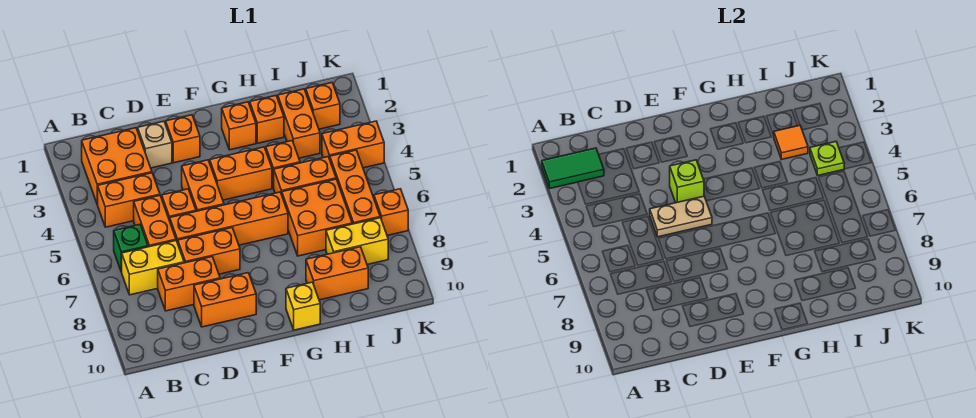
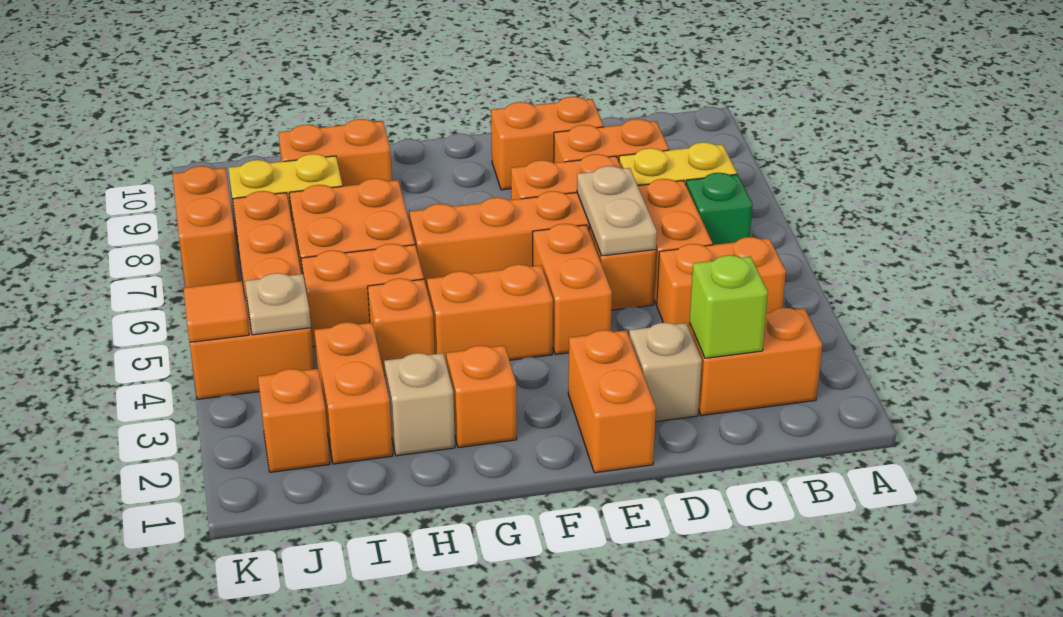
green tile A2:B2 level 2 -> none
orange brick B2:C3 level 1 -> orange brick B2:C2 level 1
tan plate D5:E5 level 2 -> tan plate D5:D6 level 2
orange brick E2 level 1 -> orange brick E1:E2 level 1
lime brick E4 level 2 -> lime brick C2 level 2
yellow brick G10 level 1 -> none
orange brick H2 level 1 -> tan brick H2 level 1
orange tile I3 level 2 -> orange tile K4 level 2
lime plate J4 level 2 -> tan plate J4 level 2
orange brick K7 level 1 -> orange brick K7:K8 level 1

